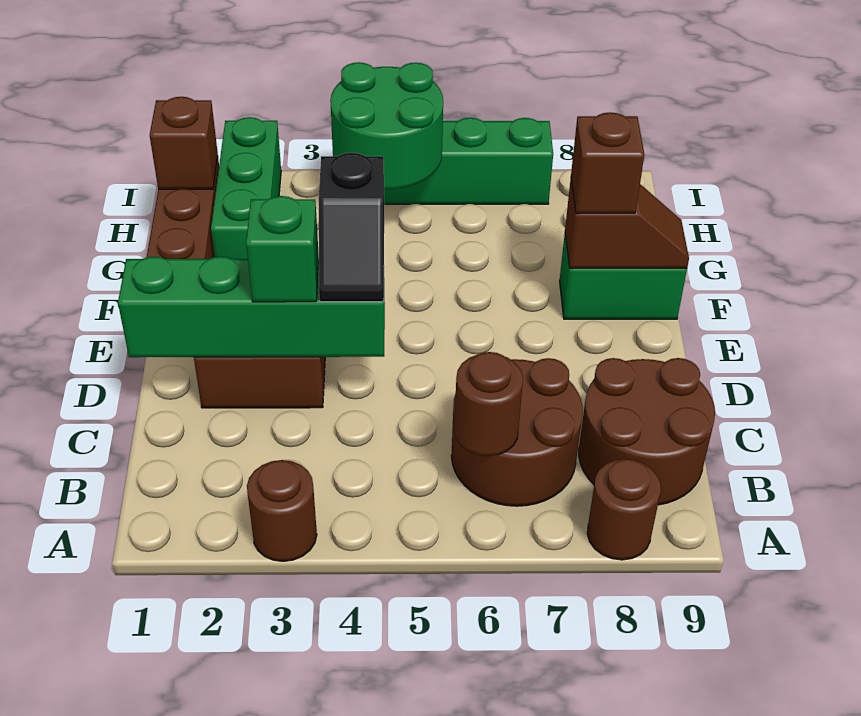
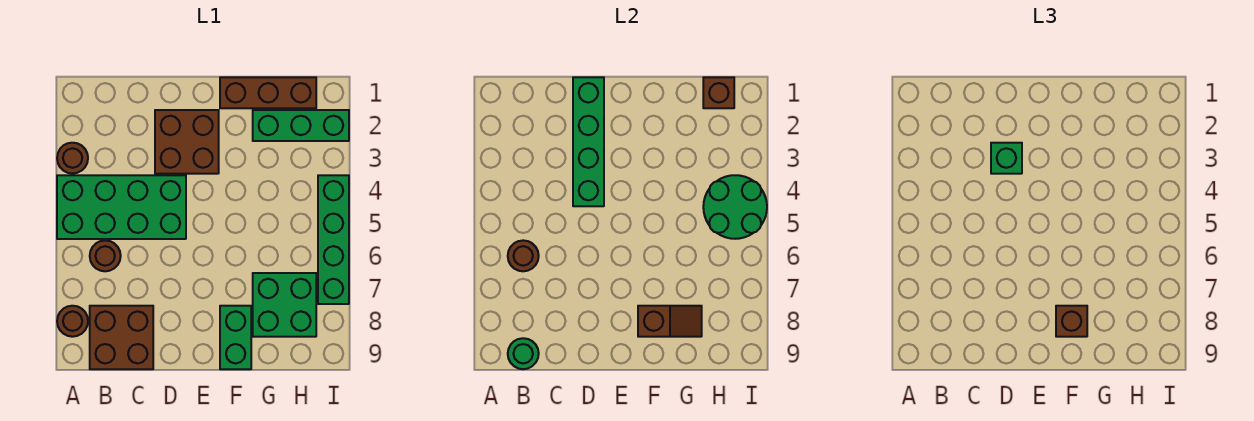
none -> green brick A4:D5 level 1
brown round brick B6:C7 level 1 -> brown round brick B6 level 1
brown round brick B8:C9 level 1 -> brown brick B8:C9 level 1
none -> green round brick B9 level 2
black slope D4:E4 level 3 top E -> none
brown slope F8:F9 level 2 top 8 -> brown slope F8:G8 level 2 top F
none -> green brick G7:H8 level 1

